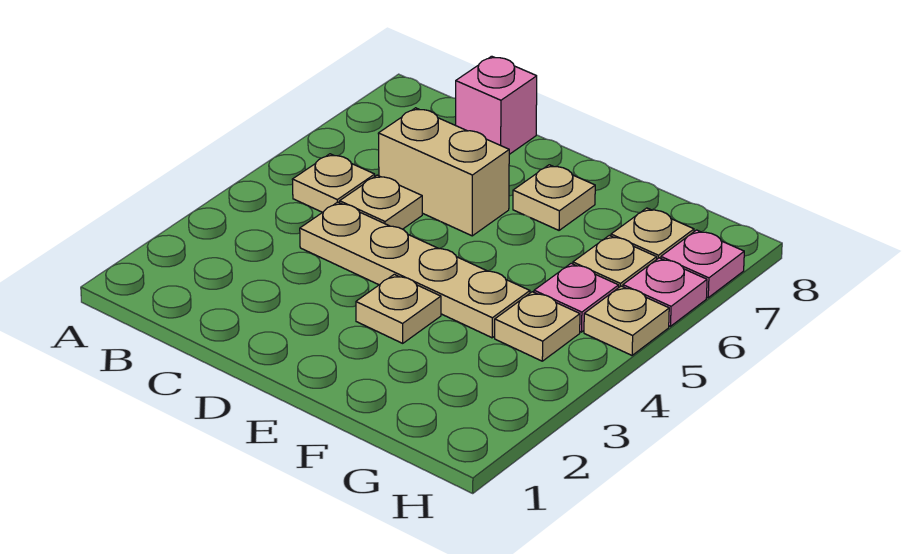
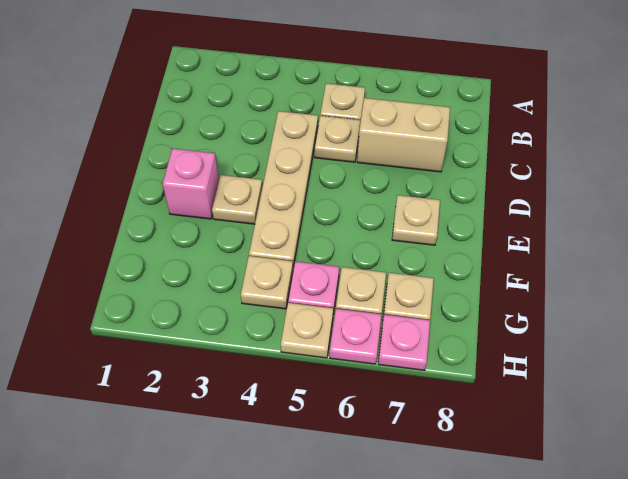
tan brick C6:D6 level 1 -> tan brick C6:C7 level 1
pink brick C8 level 1 -> pink brick E2 level 1

